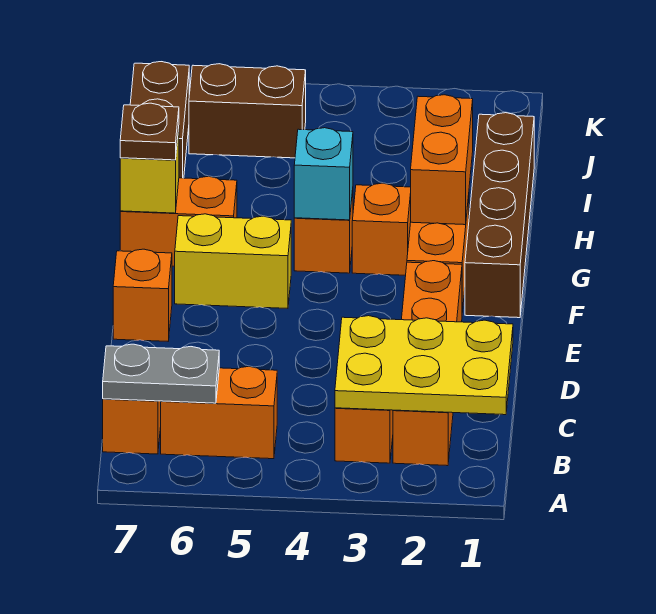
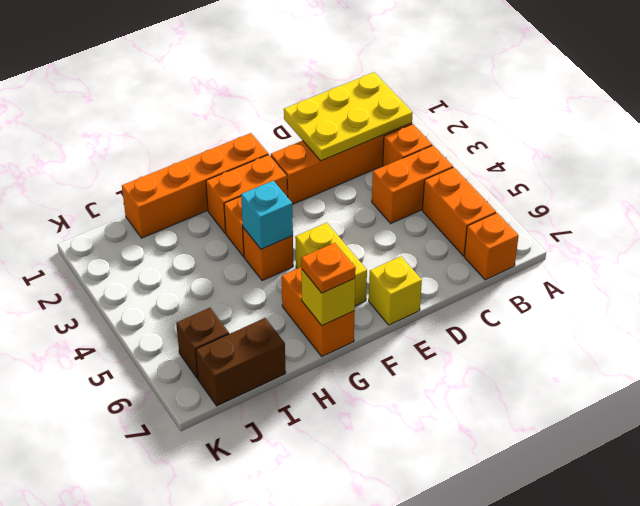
yellow plate B1:C3 level 2 -> yellow plate B1:D2 level 2
grey plate B6:B7 level 2 -> none
orange brick E7 level 1 -> yellow brick E7 level 1
brown brick F1:I1 level 1 -> orange brick F1:I1 level 1
orange brick G2:H2 level 2 -> orange brick B4:C4 level 1
brown plate G7 level 3 -> orange plate G7 level 3
brown brick J5:J6 level 1 -> brown brick J6 level 1

